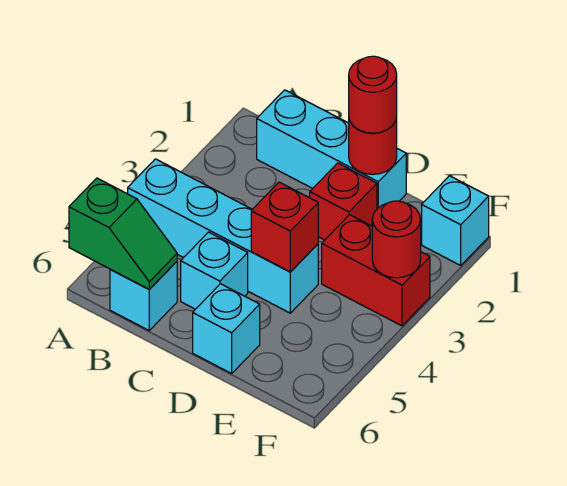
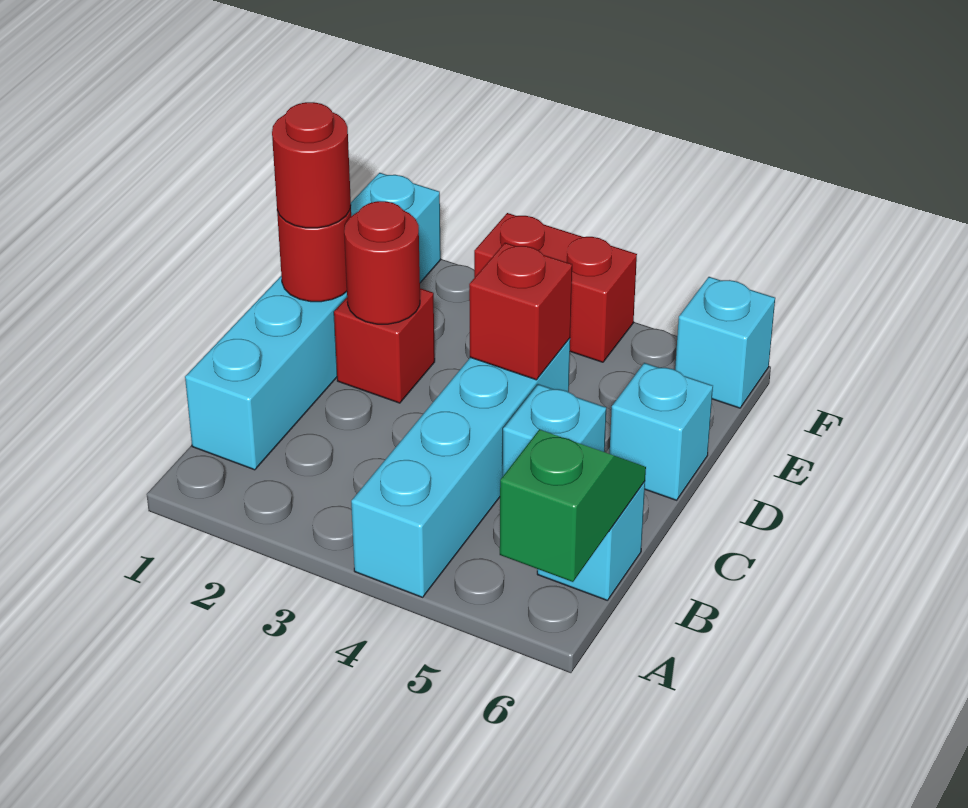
red brick E3:F3 level 1 -> red brick F3:F4 level 1
red round brick F3 level 2 -> red round brick D2 level 2
none -> cyan brick F6 level 1

